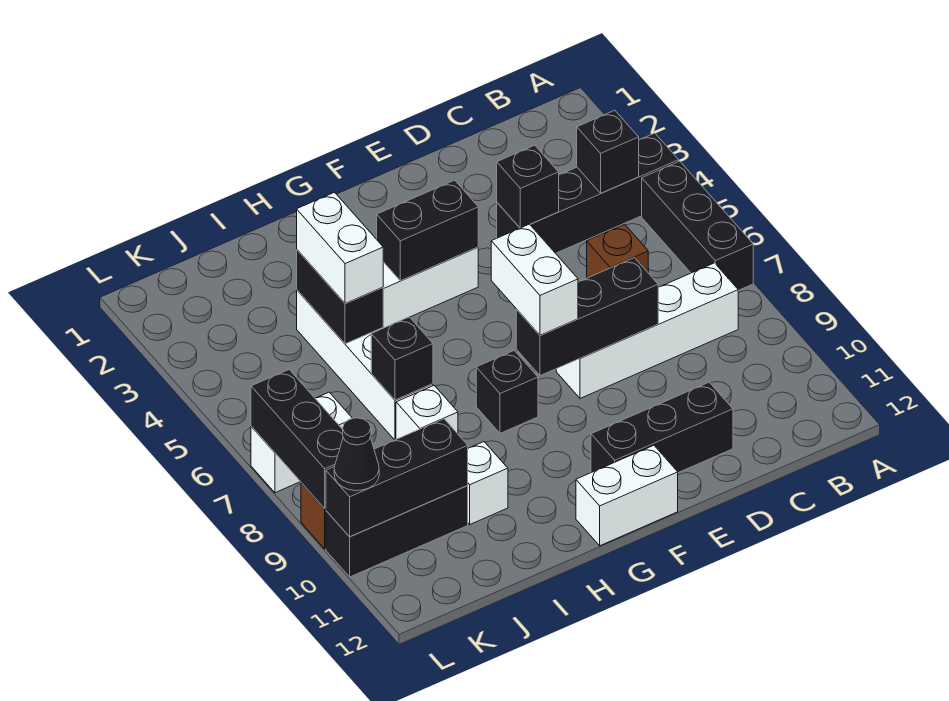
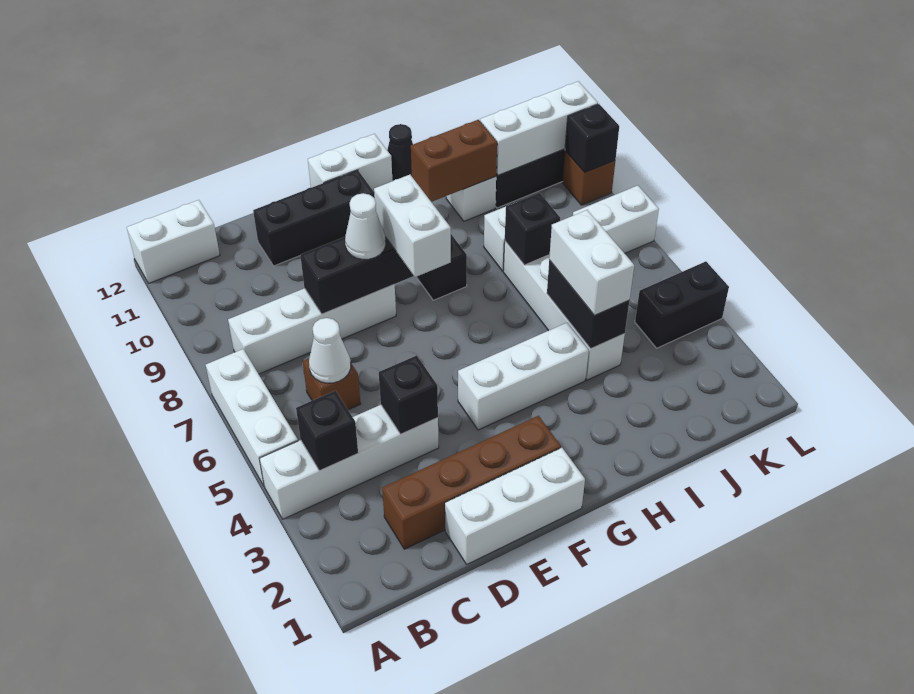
black brick A4:D4 level 1 -> white brick A4:D4 level 1
black brick A5:A7 level 1 -> white brick A5:A7 level 1
none -> white brick A12:B12 level 1
none -> brown brick C2:F2 level 1
none -> white cone C6 level 2
none -> white brick D1:F1 level 1
none -> white cone E8 level 3
black brick F4:G4 level 2 -> black brick K4:L4 level 1
none -> brown brick H10:I10 level 2
black brick J10:L10 level 2 -> white brick J10:L10 level 2
black brick L7:L9 level 2 -> black brick L9 level 2
black cone L10 level 3 -> black cone H12 level 1

